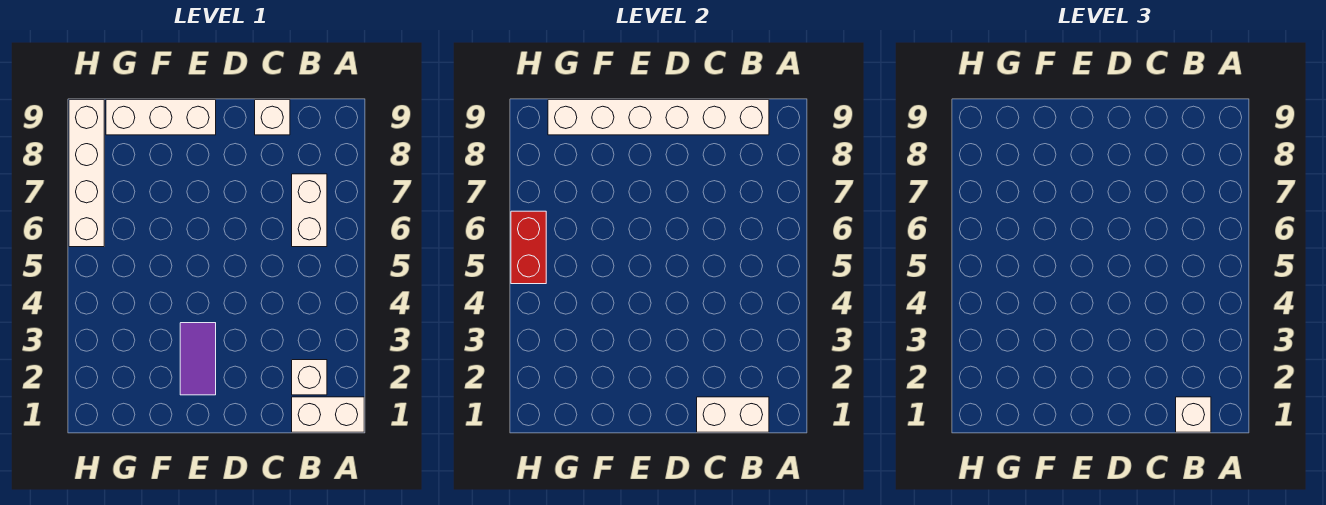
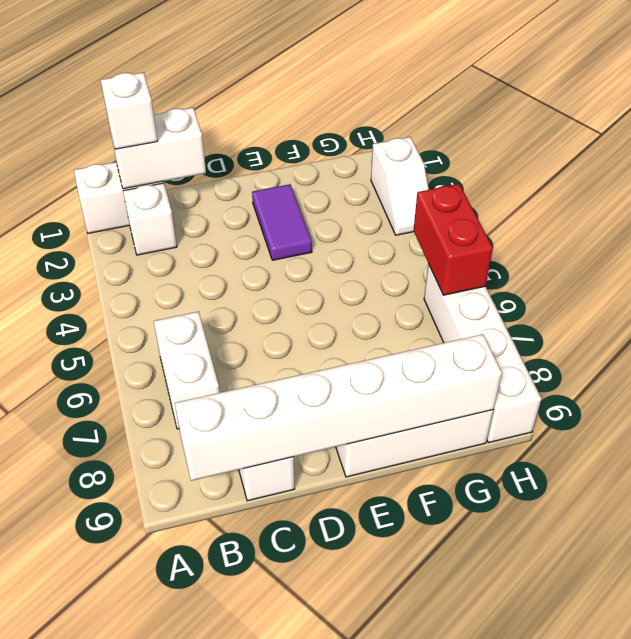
none -> white slope H2:H3 level 1 top 2

